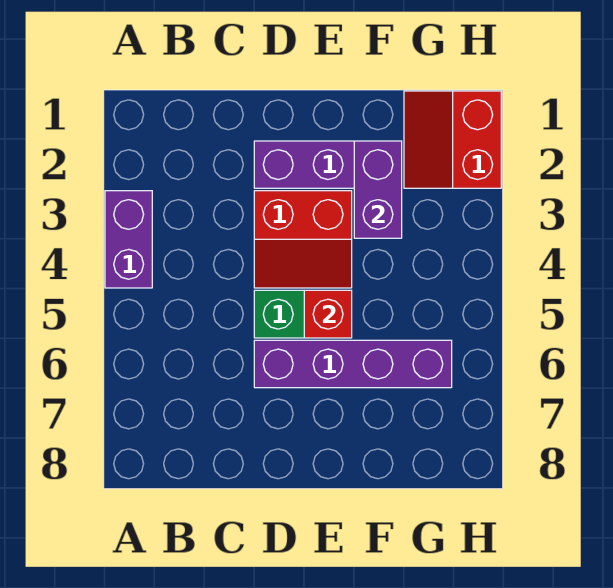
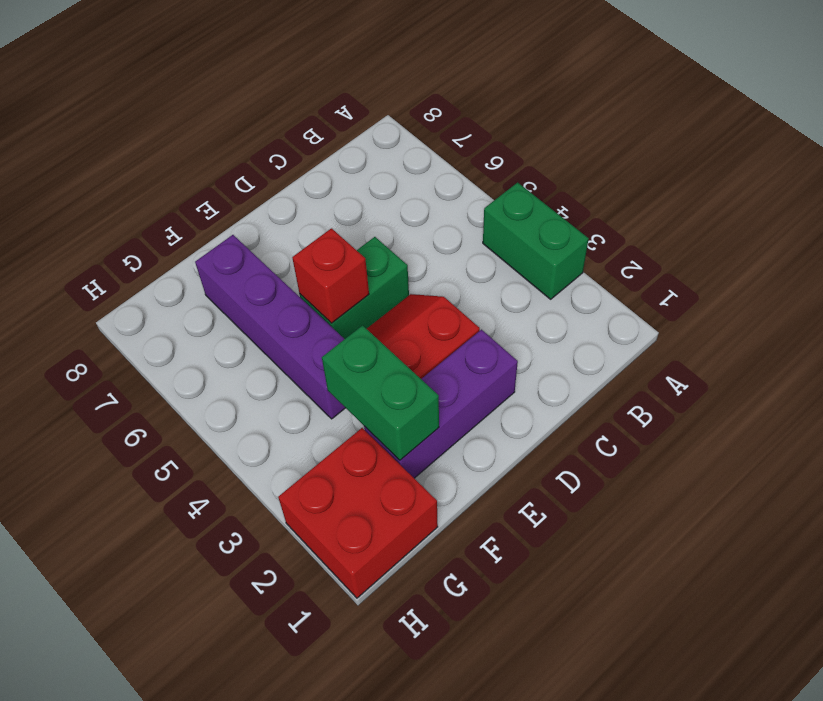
purple brick A3:A4 level 1 -> green brick A3:A4 level 1
purple brick D6:G6 level 1 -> purple brick F4:F7 level 1
purple brick F2:F3 level 2 -> green brick F2:F3 level 2
red slope G1:H2 level 1 top H -> red brick G1:H2 level 1

